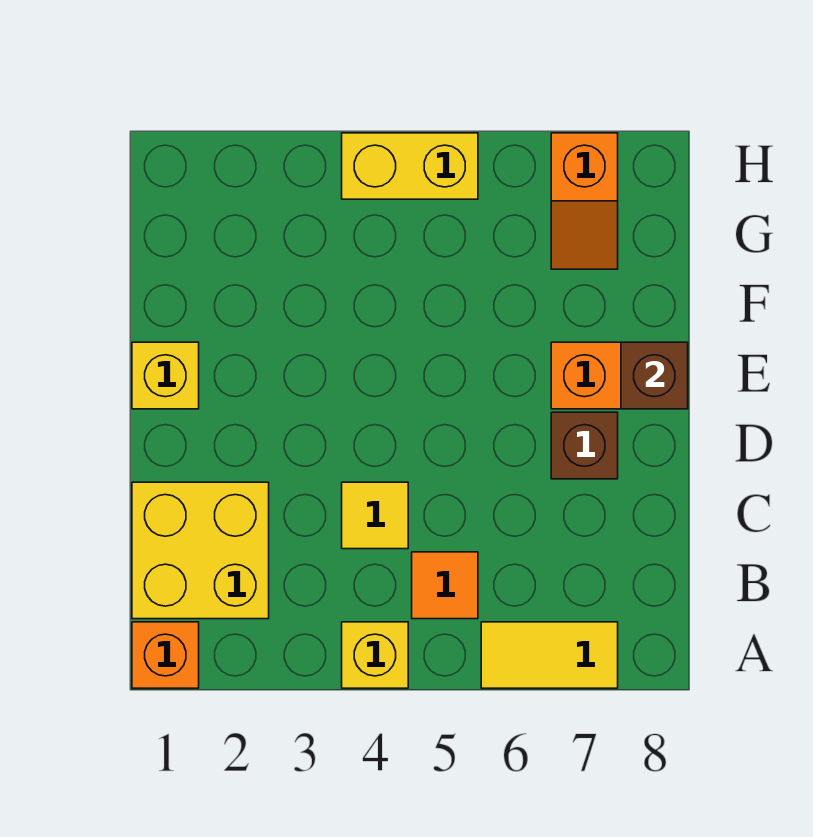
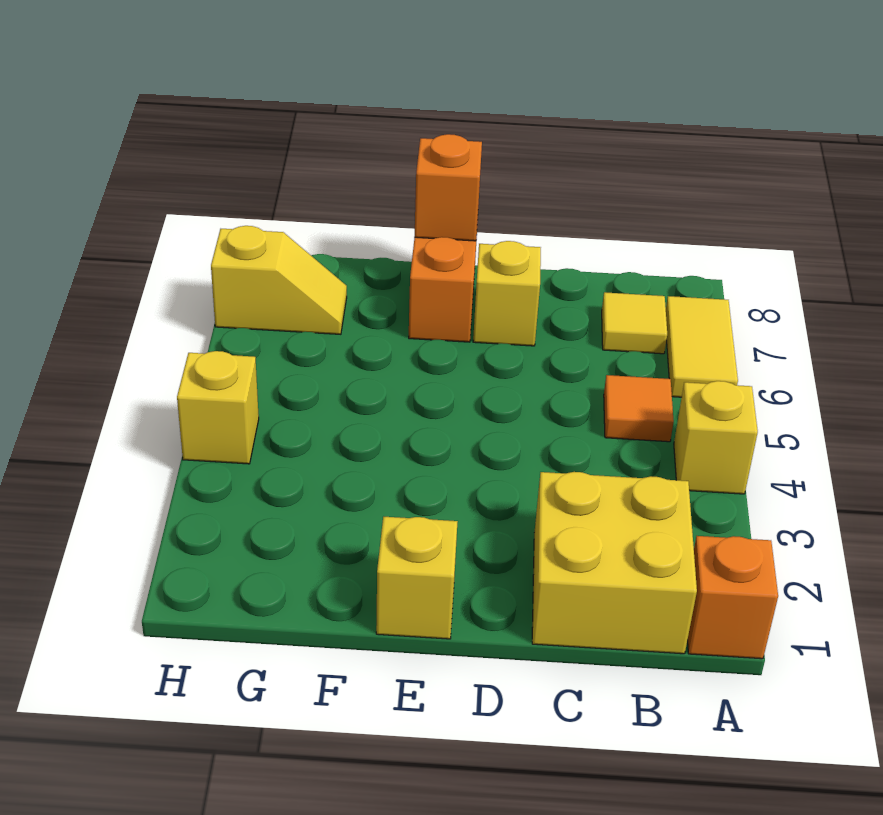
yellow tile C4 level 1 -> yellow tile B7 level 1
brown brick D7 level 1 -> yellow brick D7 level 1
brown brick E8 level 2 -> orange brick E8 level 2
orange slope G7:H7 level 1 top H -> yellow slope G7:H7 level 1 top H
yellow brick H4:H5 level 1 -> yellow brick H4 level 1

